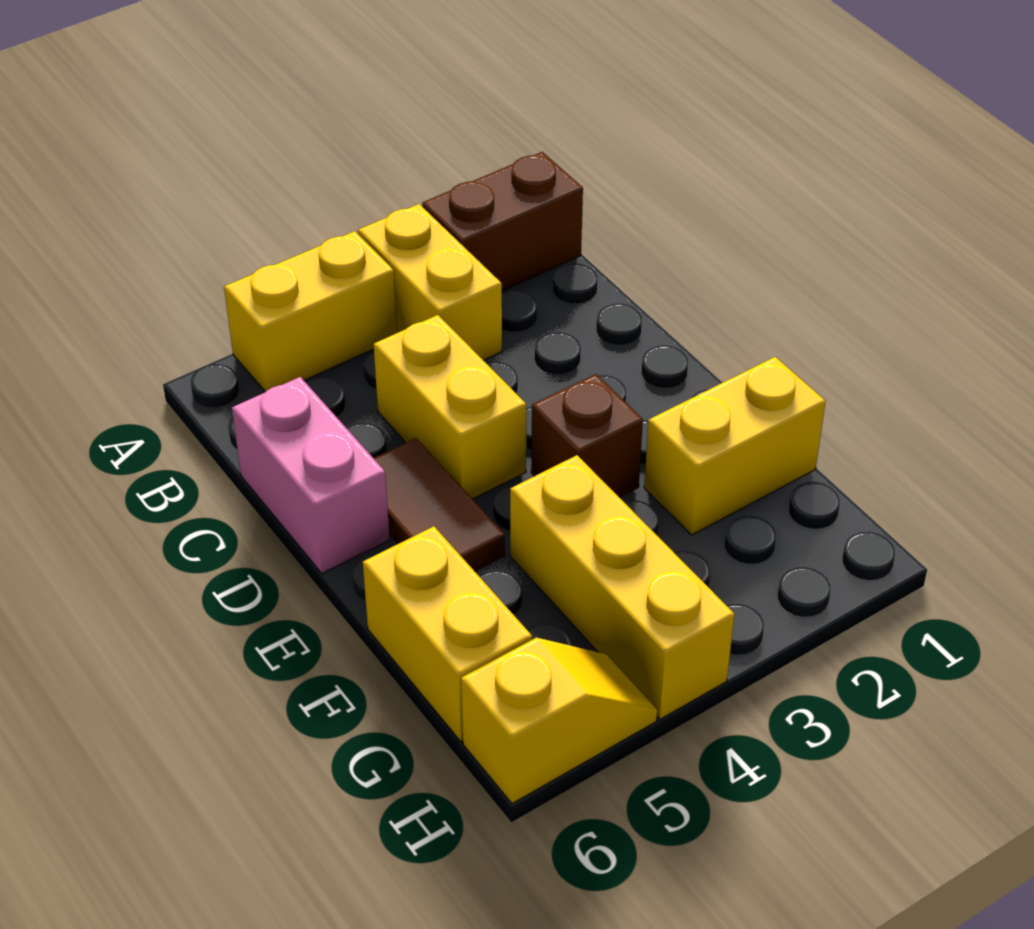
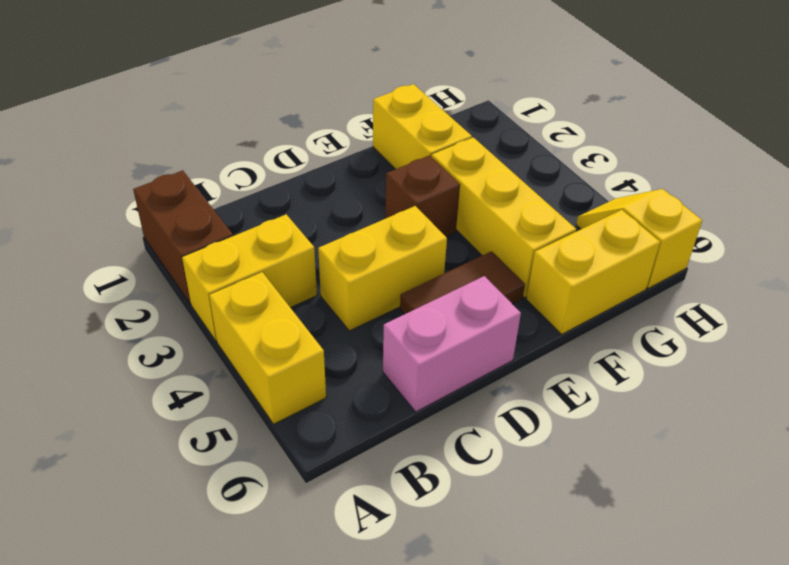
yellow brick F4:H4 level 1 -> yellow brick F3:F5 level 1

